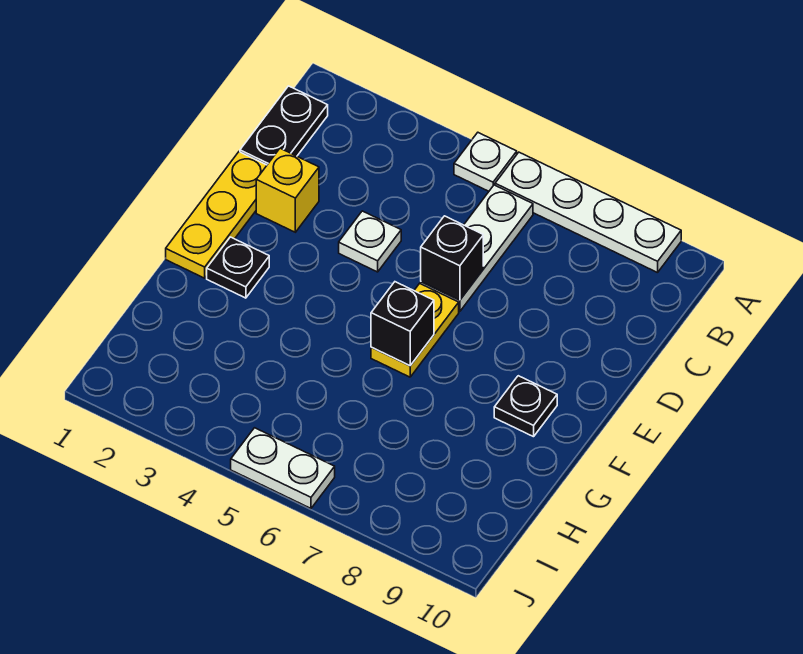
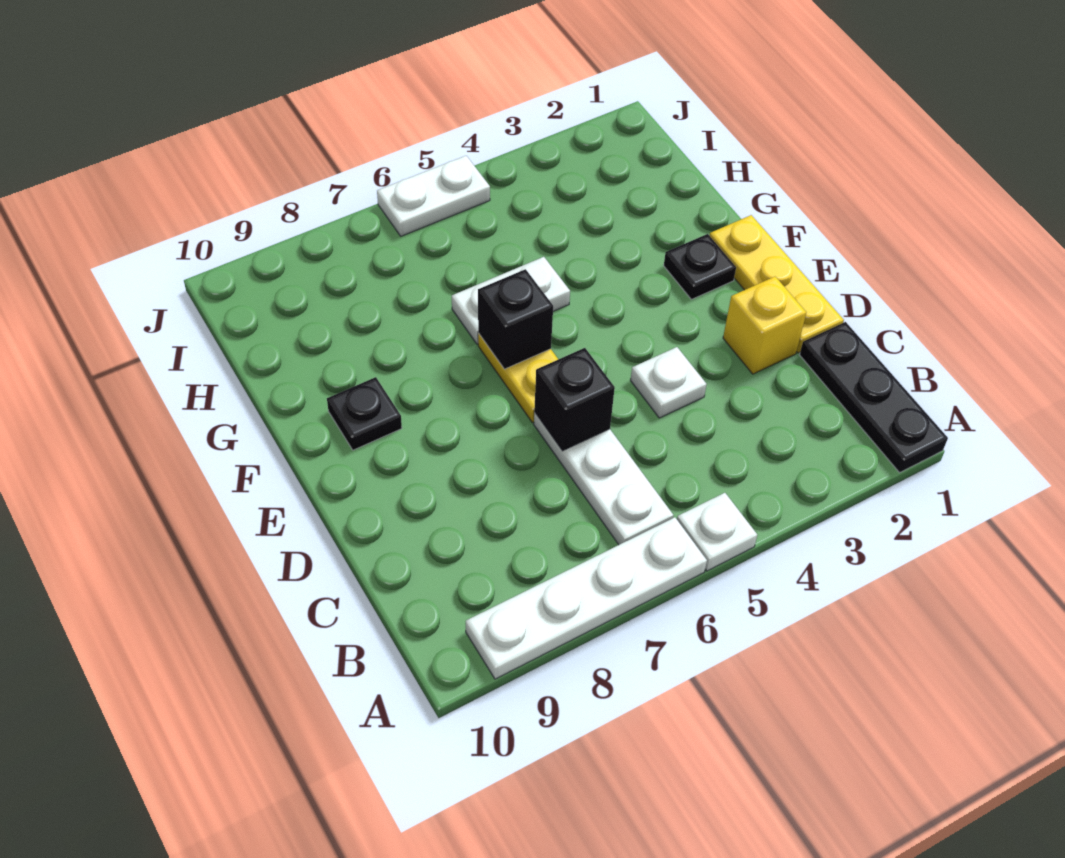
black plate B1:C1 level 1 -> black plate A1:C1 level 1
none -> white plate G5:G6 level 1

